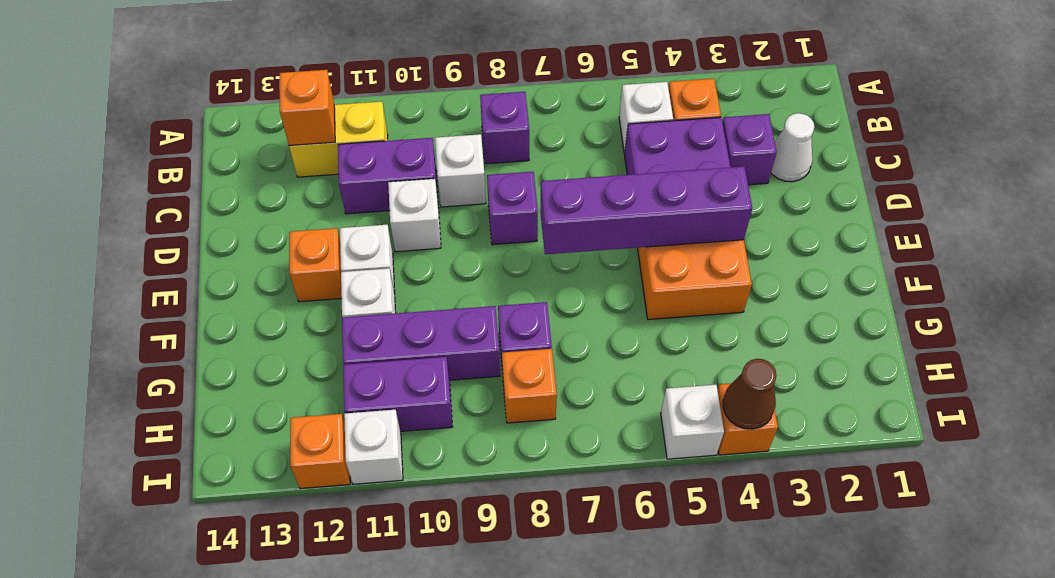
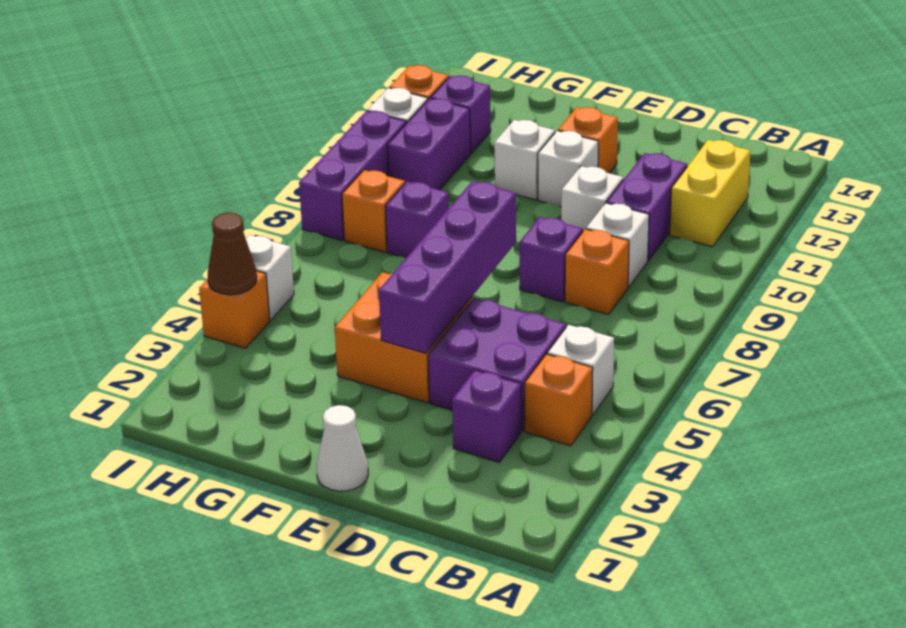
purple brick B8 level 1 -> purple brick H12 level 1
orange brick B12 level 2 -> orange brick C8 level 1
white cone C2 level 1 -> white cone E1 level 1
purple brick G9:G11 level 1 -> purple brick I8:I10 level 1

